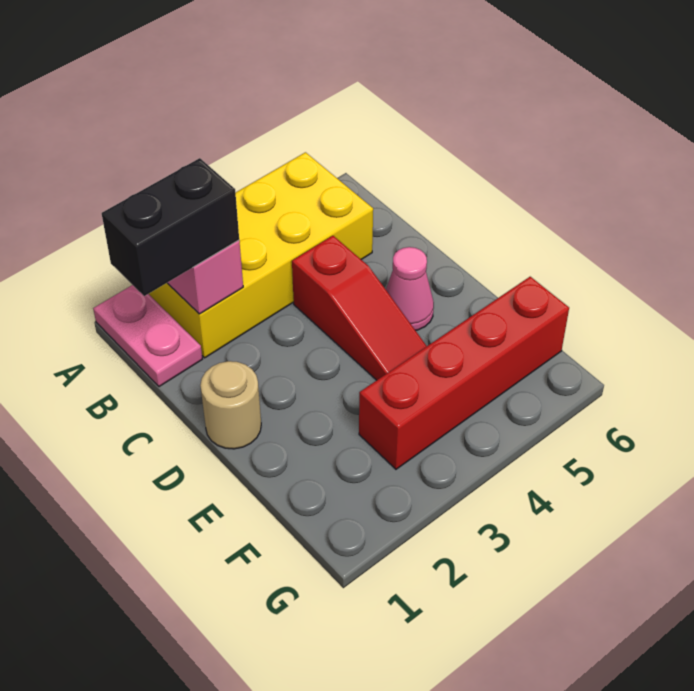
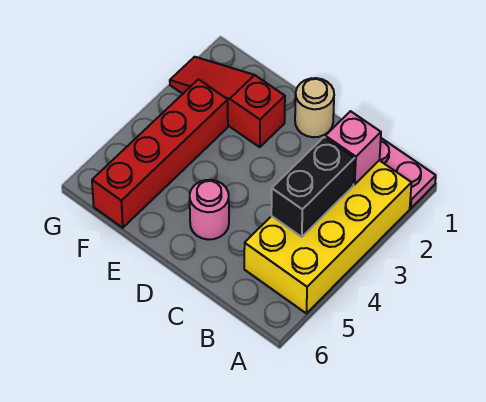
black brick B1:B2 level 3 -> black brick B3:B4 level 2
red slope C4:E4 level 1 top C -> red slope E2:G2 level 1 top E
pink cone D5 level 1 -> pink round brick D5 level 1

